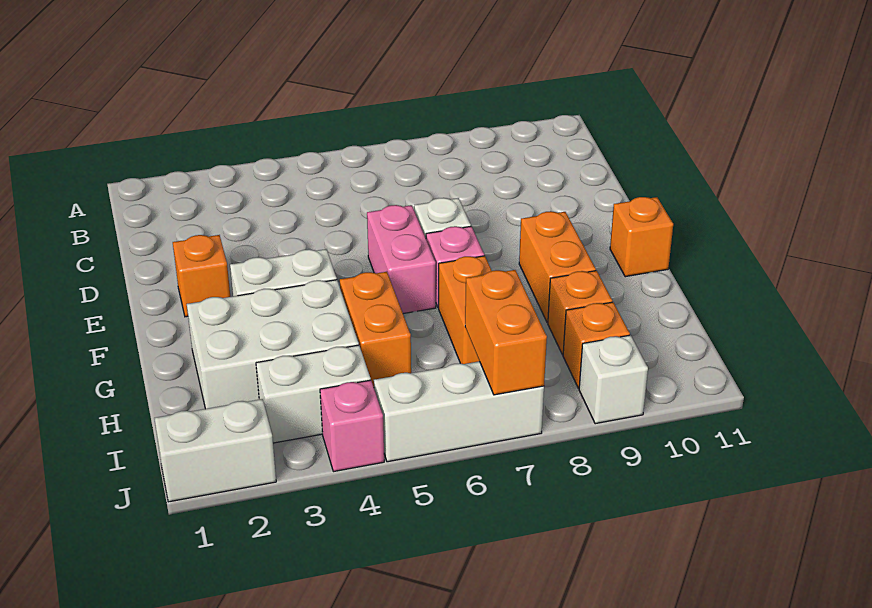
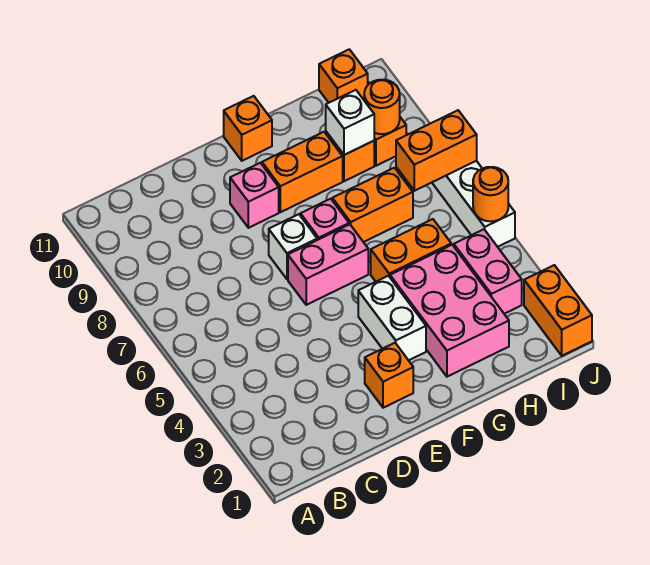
white brick G2:H4 level 1 -> pink brick G2:H4 level 1
white brick I3:I4 level 1 -> pink brick I3:I4 level 1
none -> orange round brick I9 level 2
none -> orange brick I11 level 1
white brick J1:J2 level 1 -> orange brick J1:J2 level 1
pink brick J4 level 1 -> pink brick E9 level 1
none -> orange round brick J5 level 2
white brick J9 level 1 -> white brick H9 level 2

